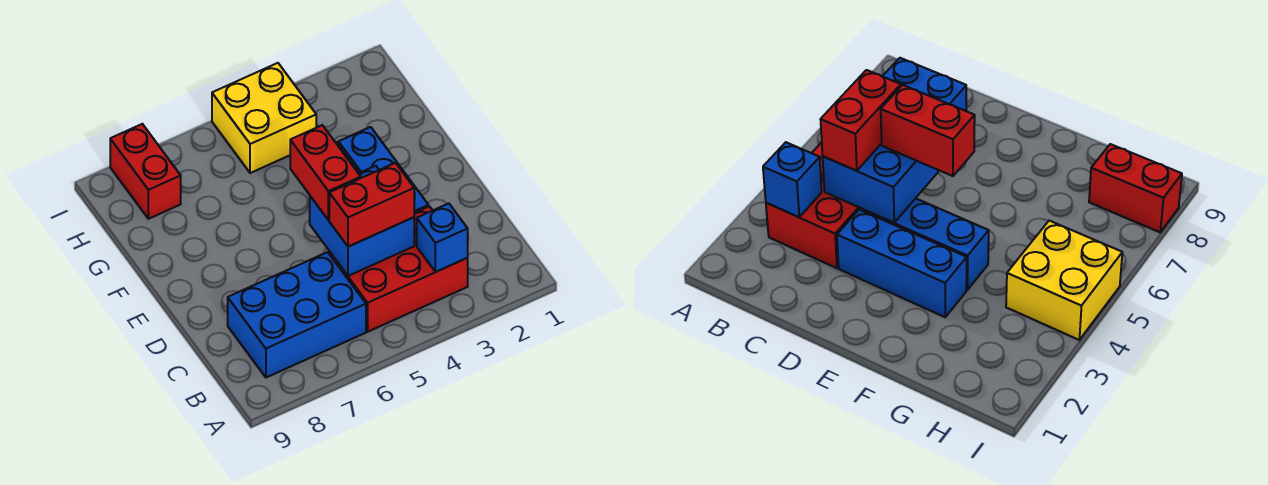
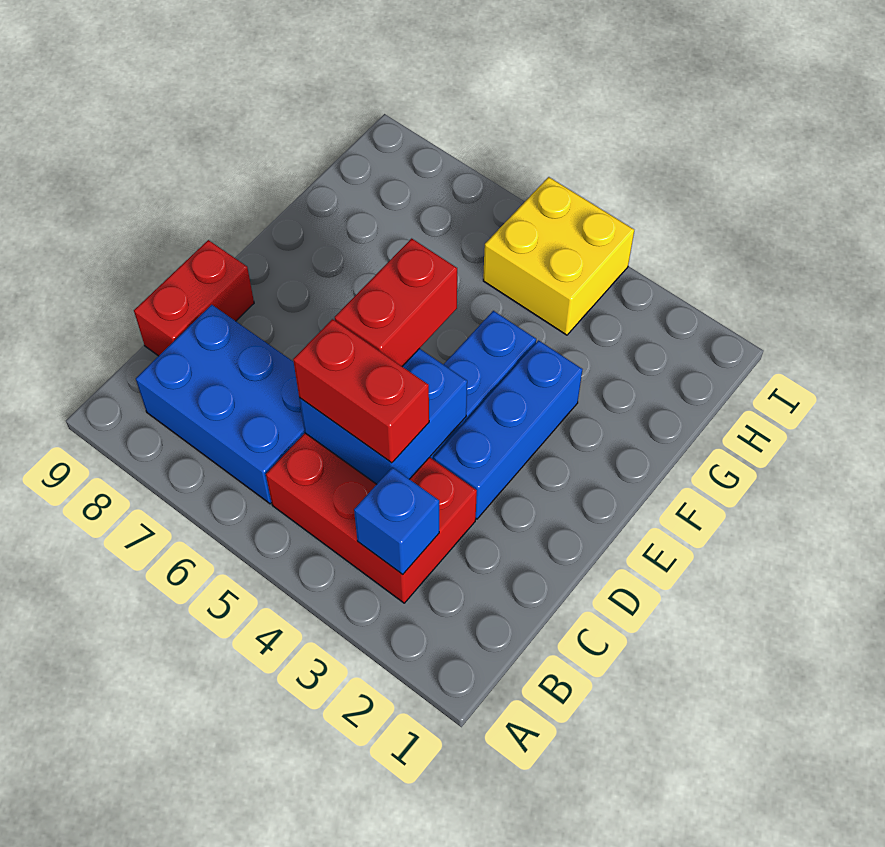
red brick H8:I8 level 1 -> red brick C9:D9 level 1

